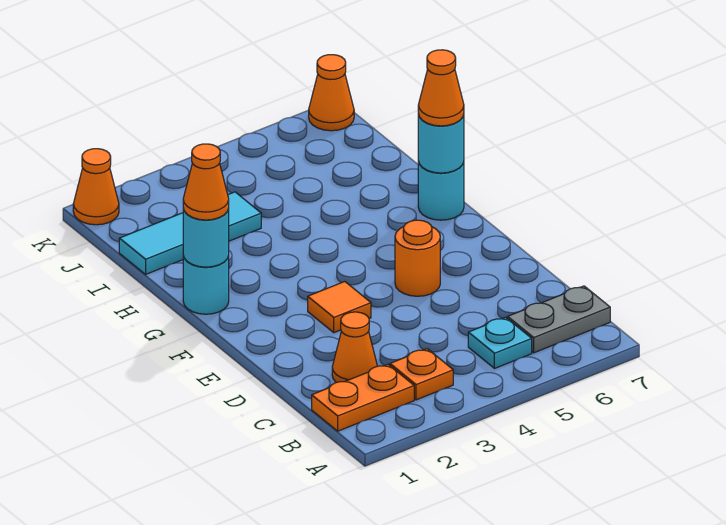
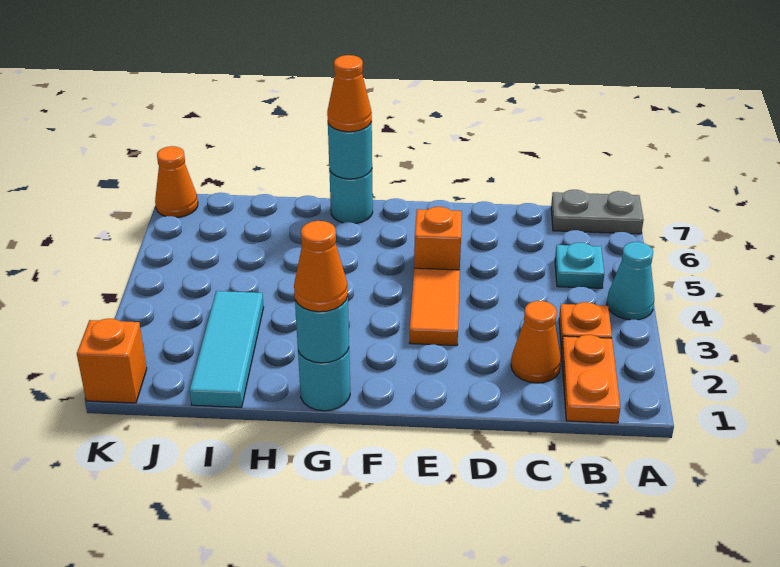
none -> cyan cone A4 level 1
grey plate B6:B7 level 1 -> grey plate A7:B7 level 1
orange tile E3 level 1 -> orange tile E3:E4 level 1
orange round brick E5 level 1 -> orange brick E5 level 1
orange cone K1 level 1 -> orange brick K1 level 1

